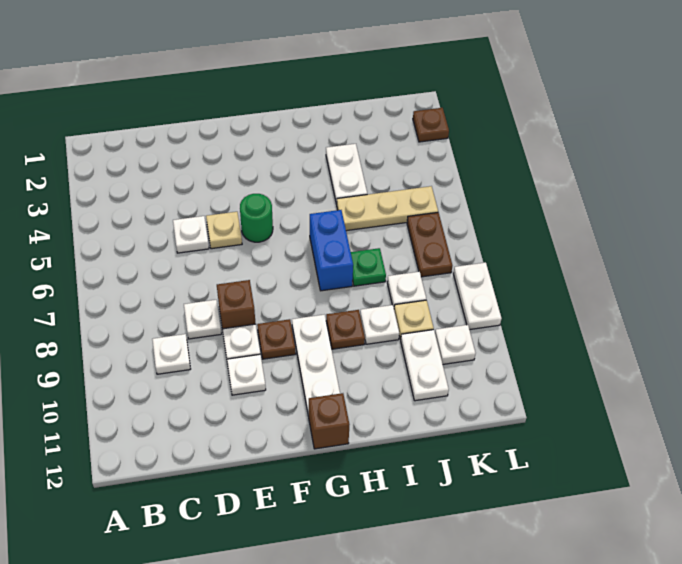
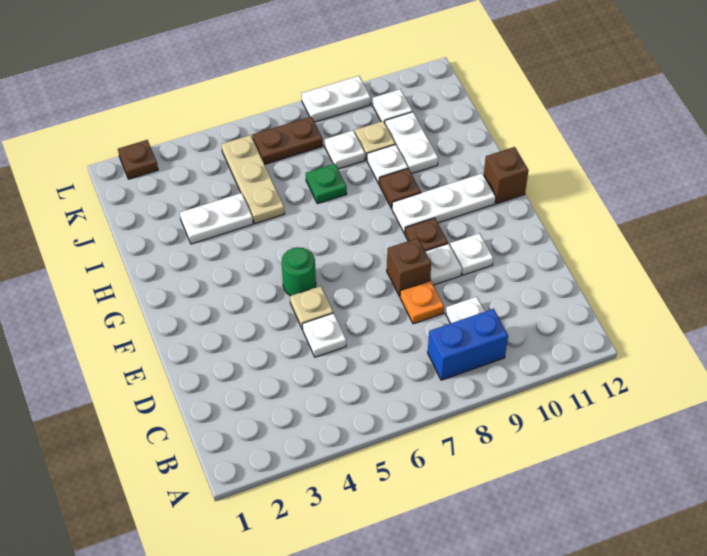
white plate D8 level 1 -> orange plate D8 level 1
blue brick H6:H7 level 1 -> blue brick B8:B9 level 1
white plate J10:J11 level 1 -> white plate I10:J10 level 1

